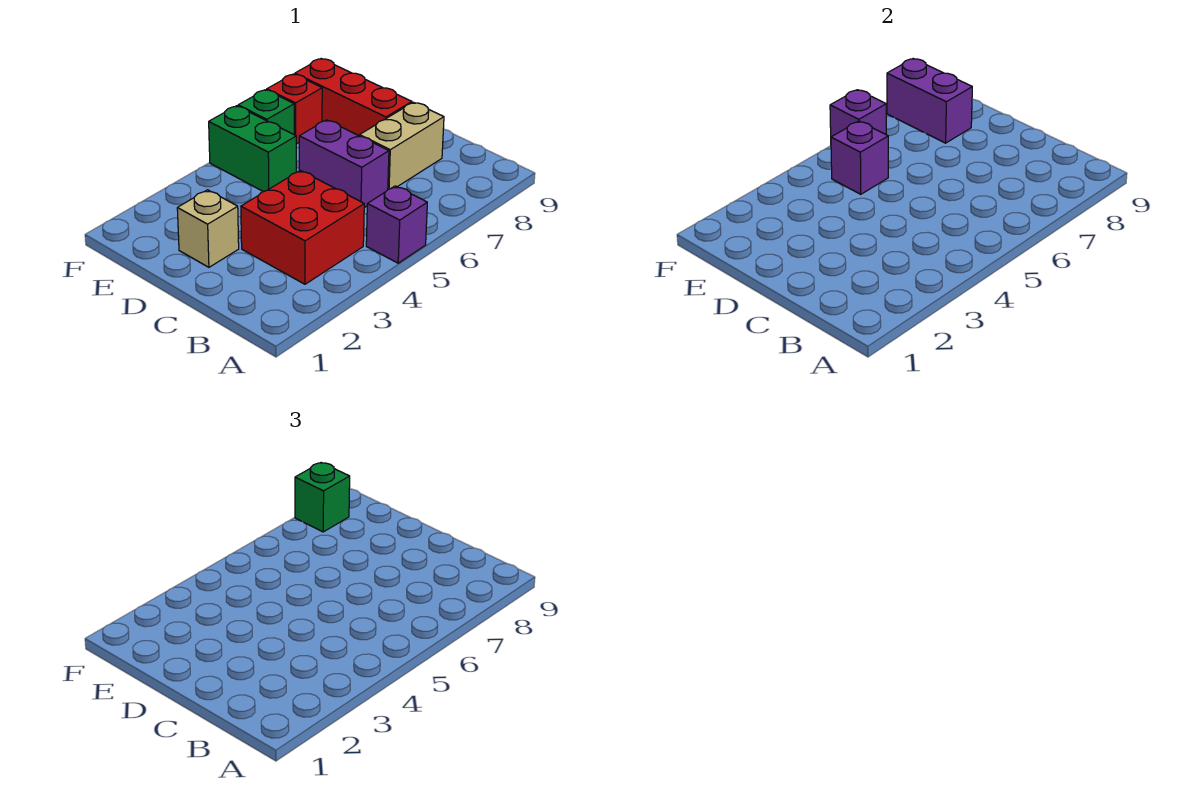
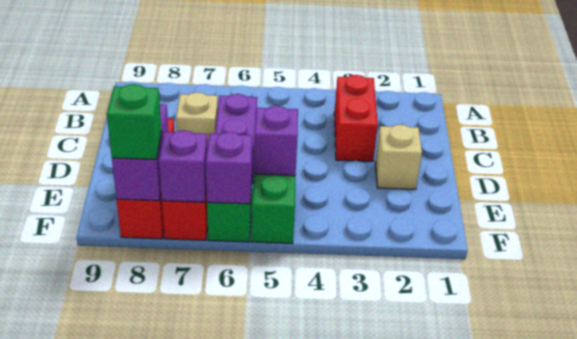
purple brick A5 level 1 -> purple brick F7 level 2
red brick B3:C4 level 1 -> red brick B3:C3 level 1
tan brick C7:C8 level 1 -> tan brick C7 level 1

